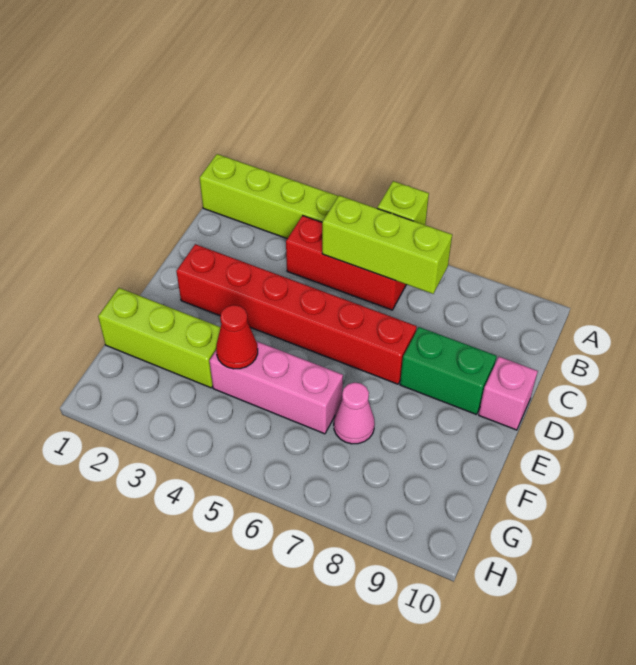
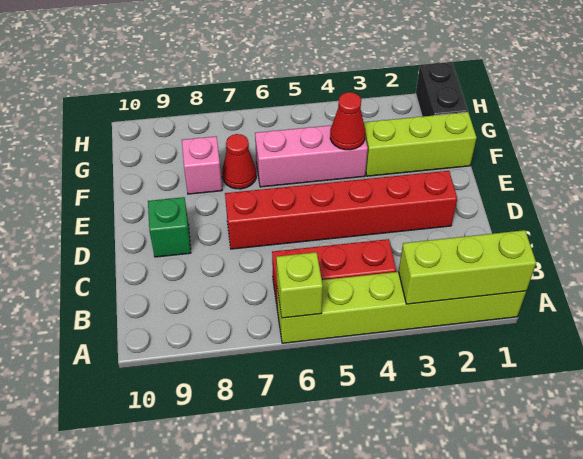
lime brick B5:B7 level 2 -> lime brick A1:A3 level 2
green brick D8:D9 level 1 -> green brick D9 level 1
pink brick D10 level 1 -> pink brick F8 level 1
pink cone F7 level 1 -> red cone F7 level 1
none -> black brick G1:H1 level 1

